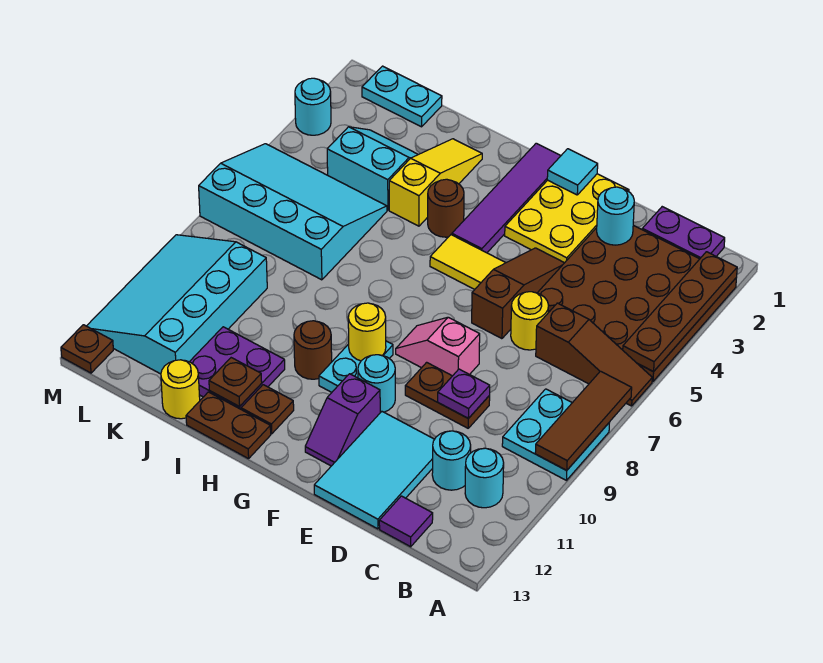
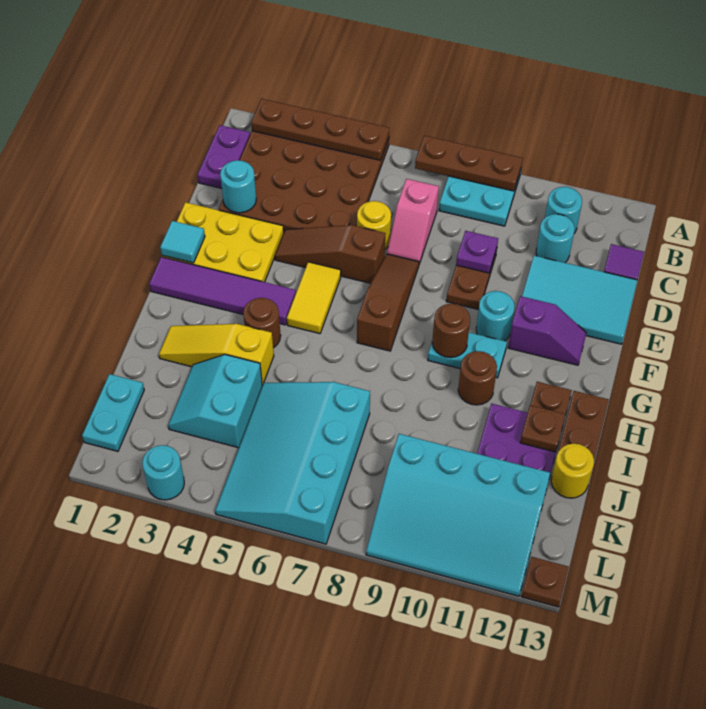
brown slope A6:C6 level 1 top C -> brown slope E7:G7 level 1 top G
brown tile A7:A9 level 2 -> brown plate A7:A9 level 2
pink slope E8:F8 level 1 top E -> pink slope C7:D7 level 1 top C
yellow round brick G9 level 2 -> brown round brick G9 level 2

